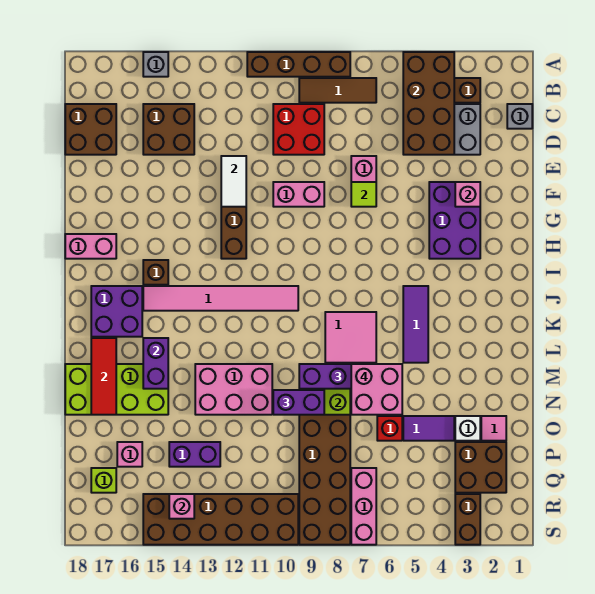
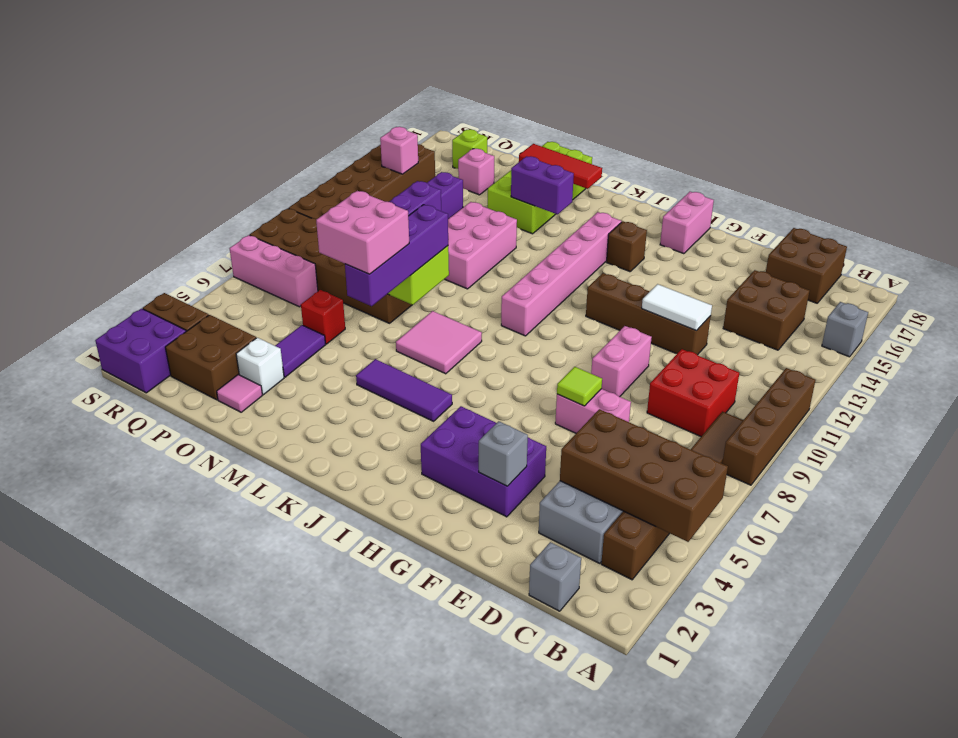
pink brick F3 level 2 -> grey brick F3 level 2
pink tile J10:J15 level 1 -> pink brick J10:J15 level 1
purple brick J16:K17 level 1 -> purple brick R1:S2 level 1

